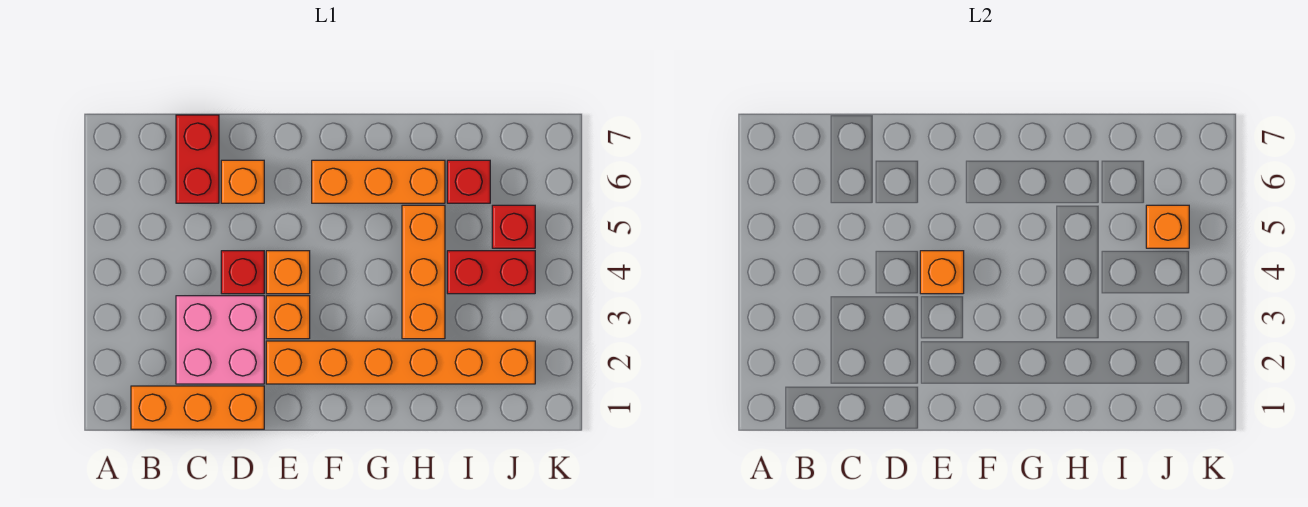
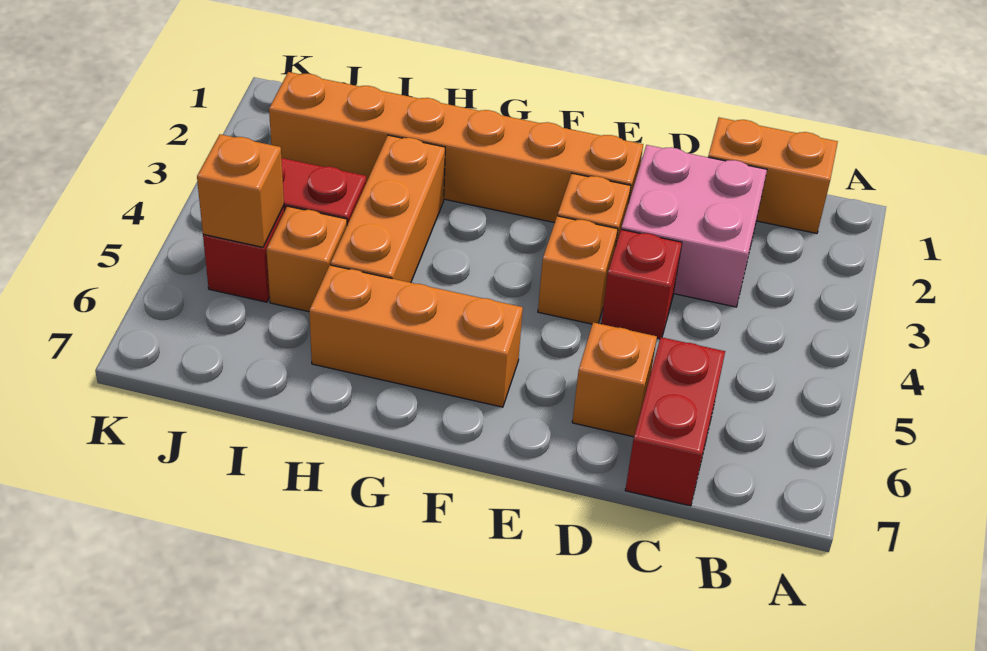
orange brick B1:D1 level 1 -> orange brick B1:C1 level 1
orange brick E4 level 2 -> orange brick I5 level 1
red brick I6 level 1 -> none

